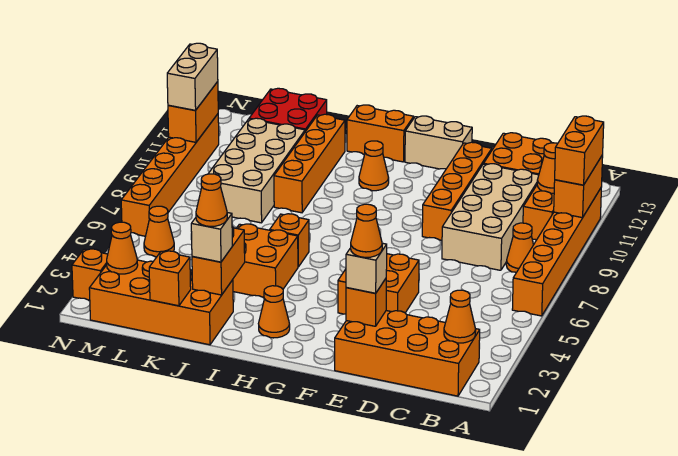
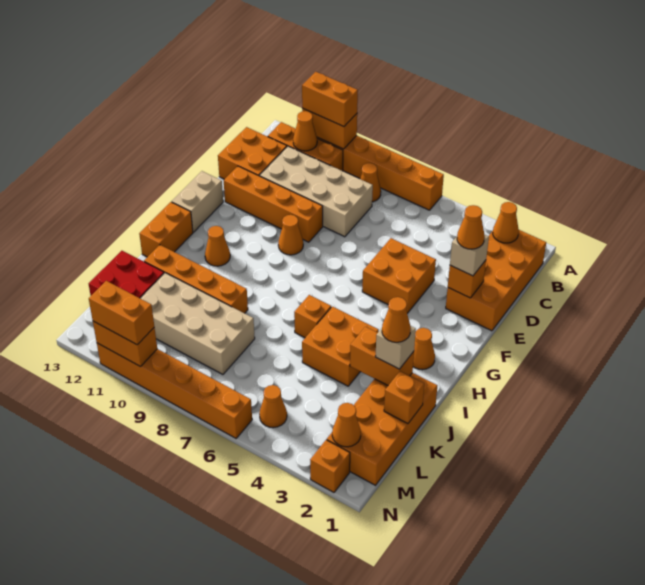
none -> orange cone F9 level 1
tan brick N10:N11 level 3 -> orange brick N10:N11 level 3

